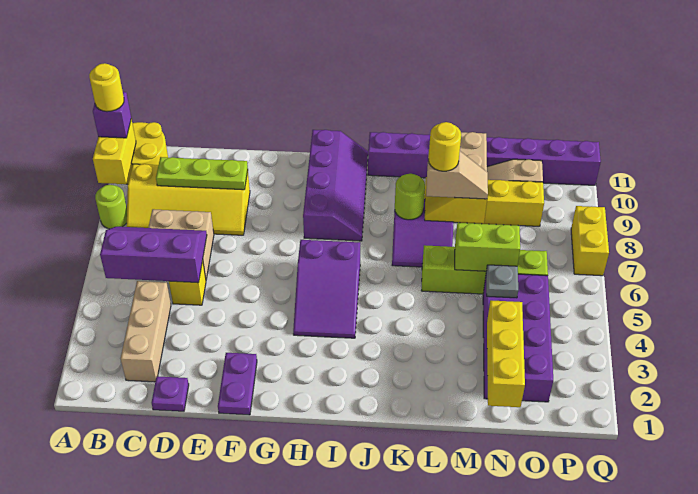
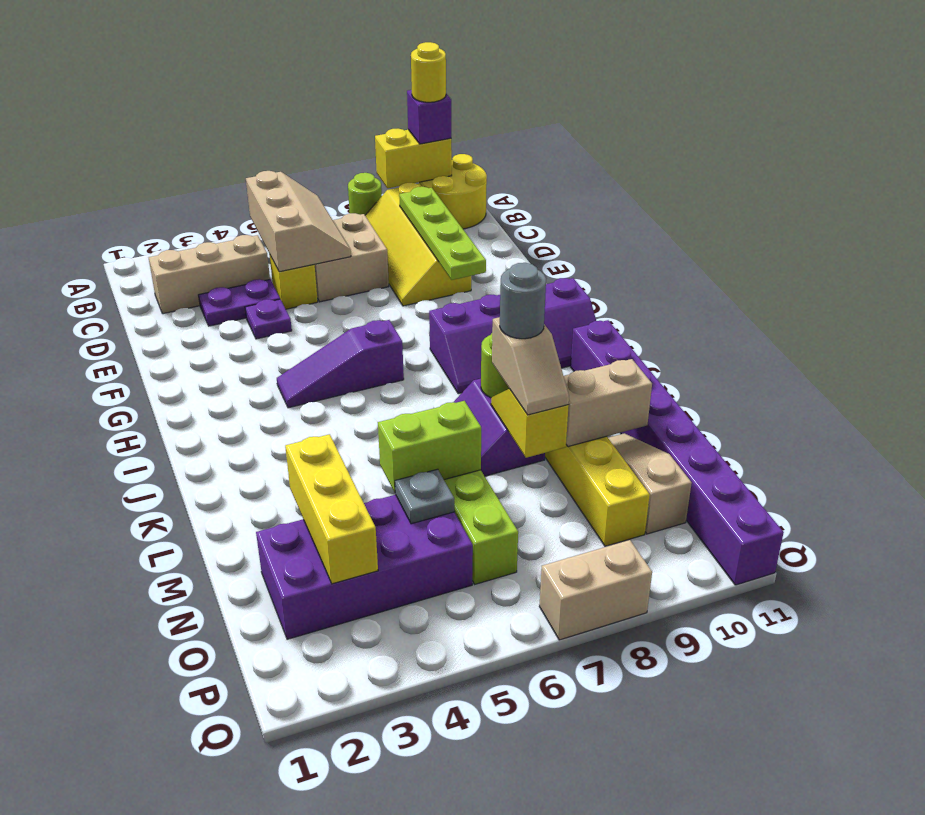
purple slope B5:D6 level 2 top 5 -> tan slope B5:D6 level 2 top 5
lime plate C9:E9 level 2 -> lime plate C9:F9 level 2
purple plate D1 level 1 -> purple plate E4 level 1
purple plate F1:F2 level 1 -> purple plate D3:D4 level 1
purple slope H4:I6 level 1 top 6 -> purple slope H4:H6 level 1 top 6
yellow round brick L8 level 4 -> grey round brick L8 level 4
lime brick M6:N6 level 2 -> lime brick M5:M6 level 2
yellow brick N1:N3 level 2 -> yellow brick M3:O3 level 2
yellow brick Q7:Q8 level 1 -> tan brick Q7:Q8 level 1

